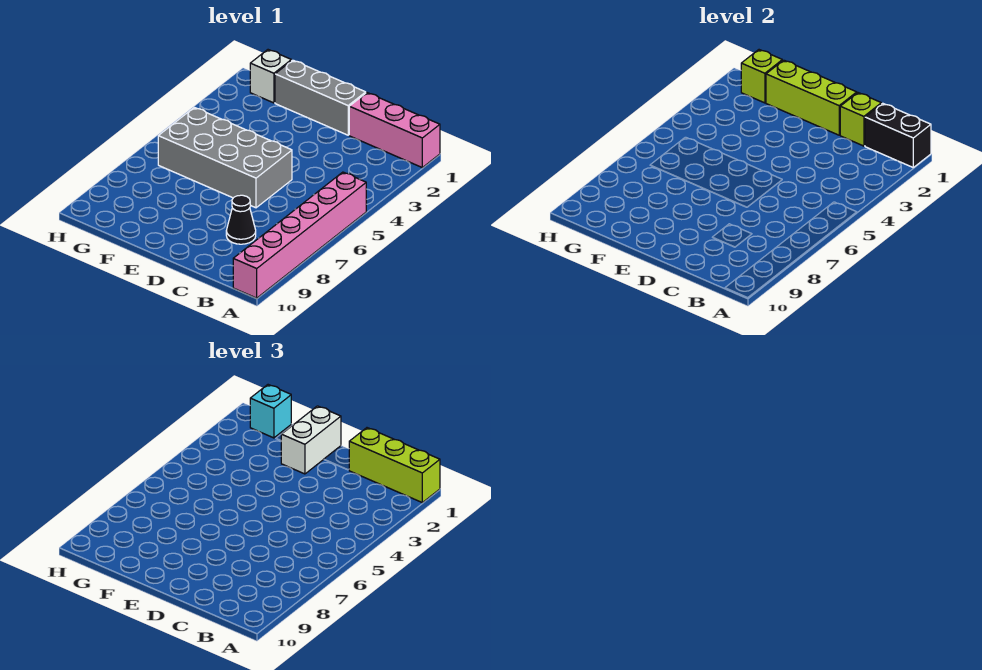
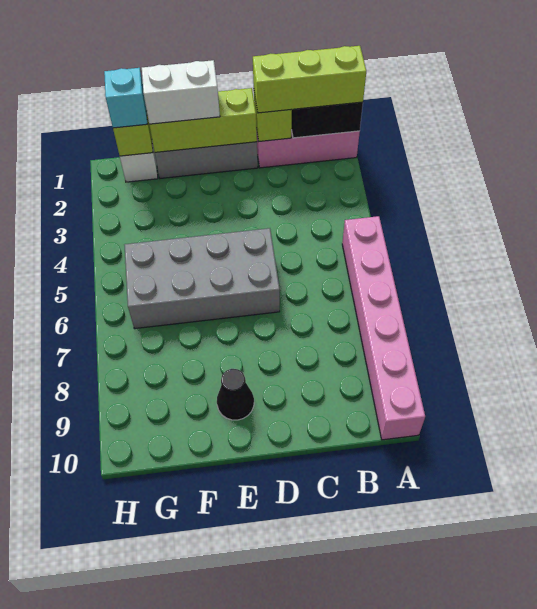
black cone C8 level 1 -> black cone E9 level 1
white brick E1:E2 level 3 -> white brick E1:F1 level 3

